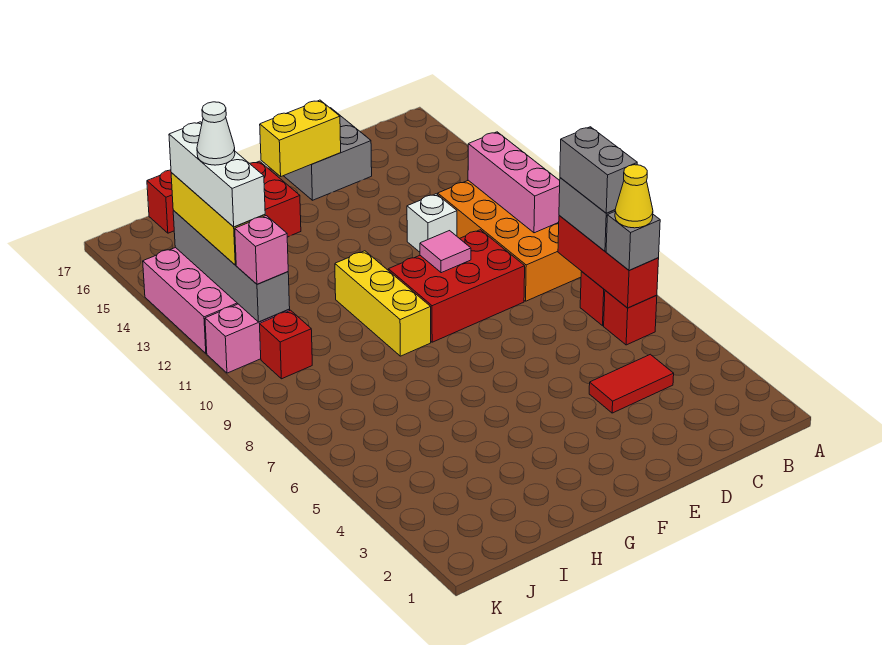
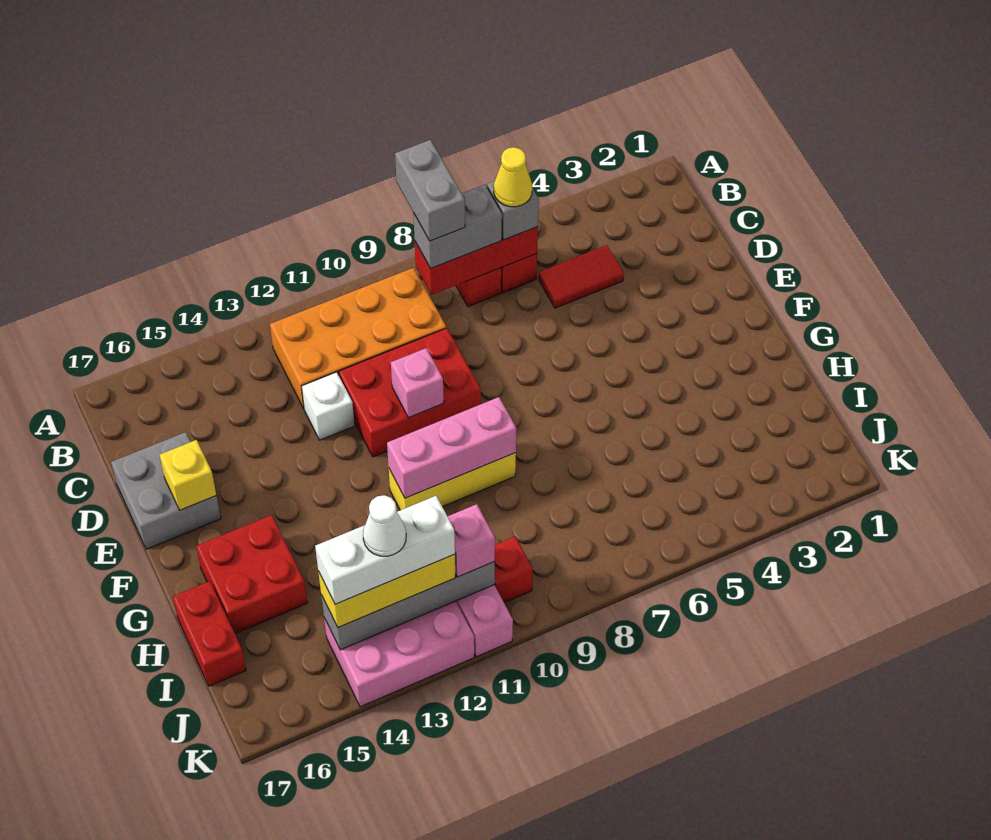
grey brick B7:B8 level 4 -> grey brick A8:B8 level 4
pink brick B10:B12 level 2 -> pink brick G9:G11 level 2
red tile C4:D4 level 1 -> red tile C4:C5 level 1
red brick D9:F10 level 1 -> red brick D9:E11 level 1
pink tile E10 level 2 -> pink brick E10 level 2
yellow brick E16:F16 level 2 -> yellow brick E16 level 2

